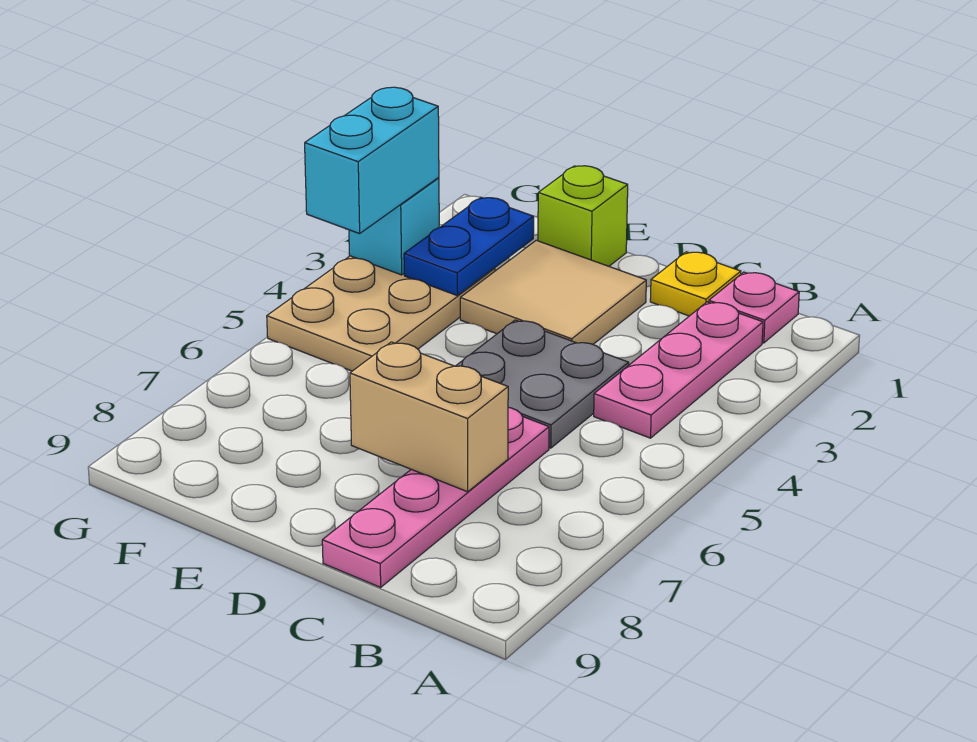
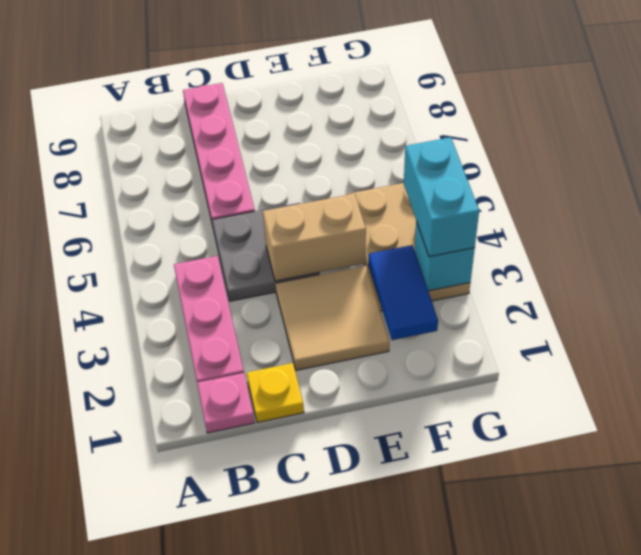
tan brick C7:D7 level 2 -> tan brick D4:E4 level 2
lime brick E1 level 1 -> none
blue plate F2:F3 level 2 -> blue tile F2:F3 level 2

